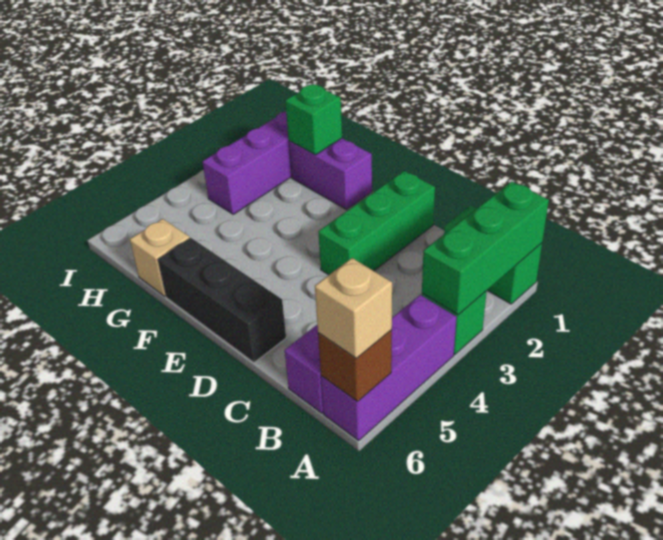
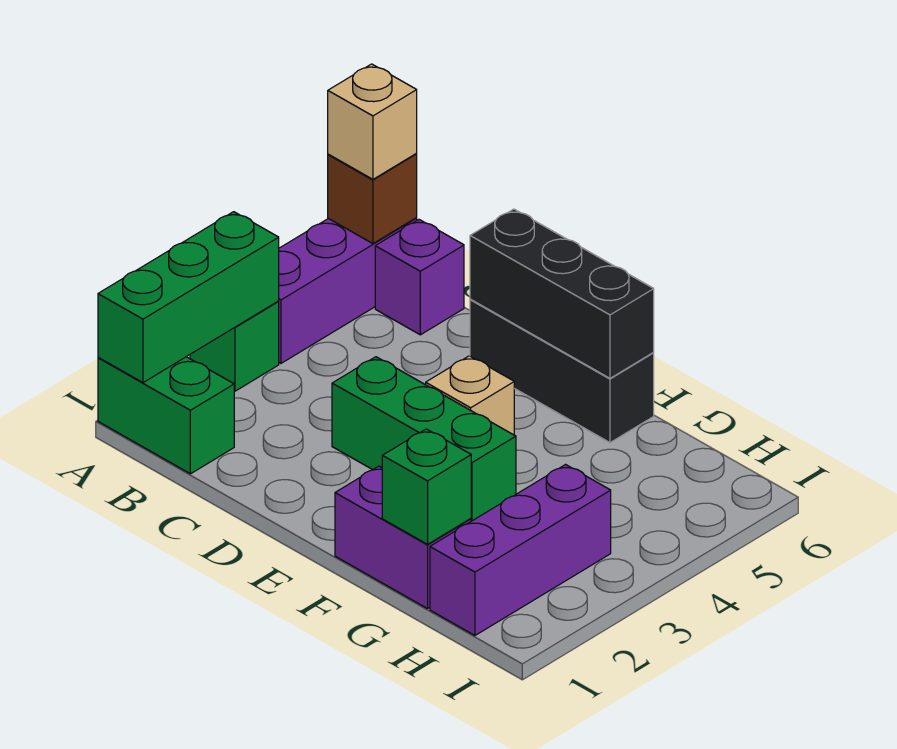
green brick D1:D3 level 1 -> green brick D3:F3 level 1
none -> black brick D6:F6 level 2
tan brick G6 level 1 -> tan brick E4 level 1

